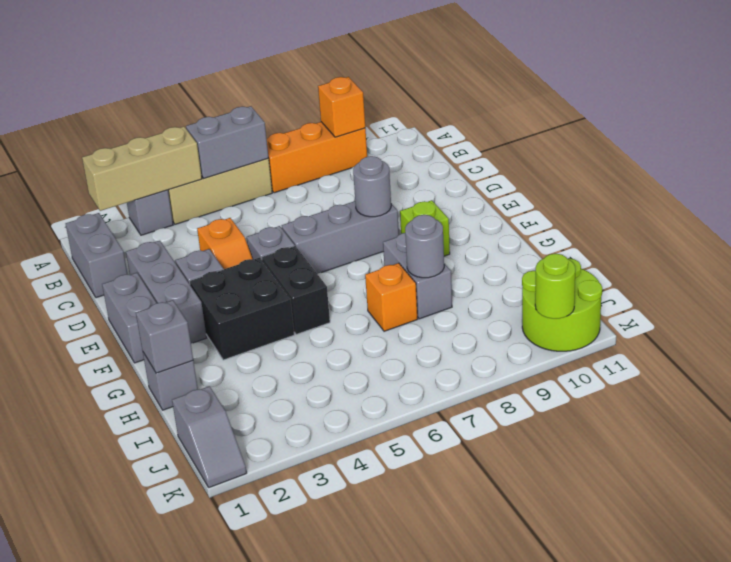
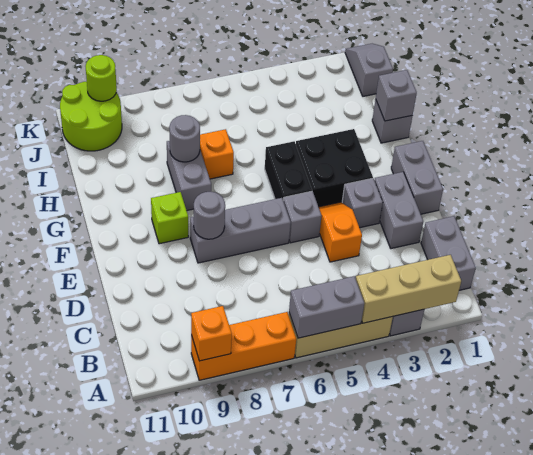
grey brick D2:F2 level 1 -> grey brick D2:E2 level 1

